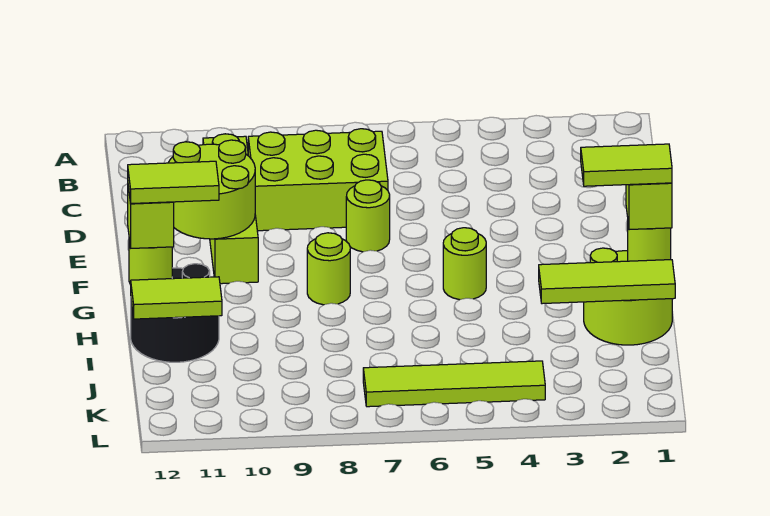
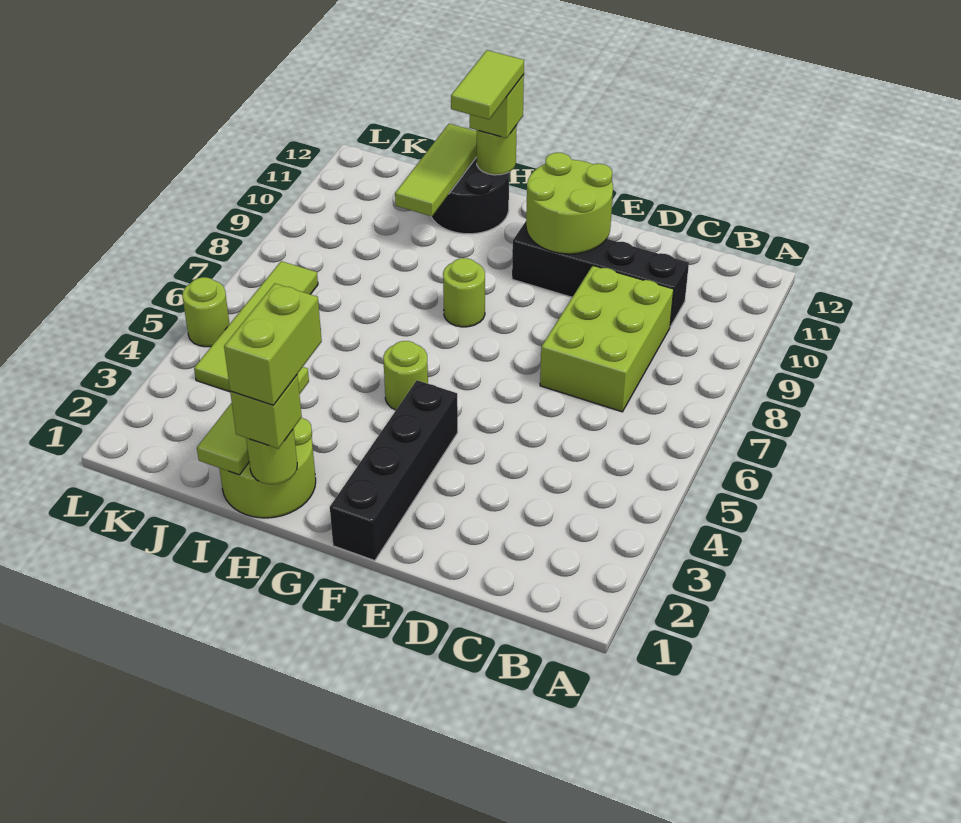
lime brick C10:F10 level 1 -> black brick C10:F10 level 1
lime round brick E7 level 1 -> lime round brick L5 level 1
none -> black brick F1:F4 level 1
lime tile H1:H2 level 4 -> lime brick H1:H2 level 4
lime tile I11:I12 level 2 -> lime tile I10:I12 level 2

